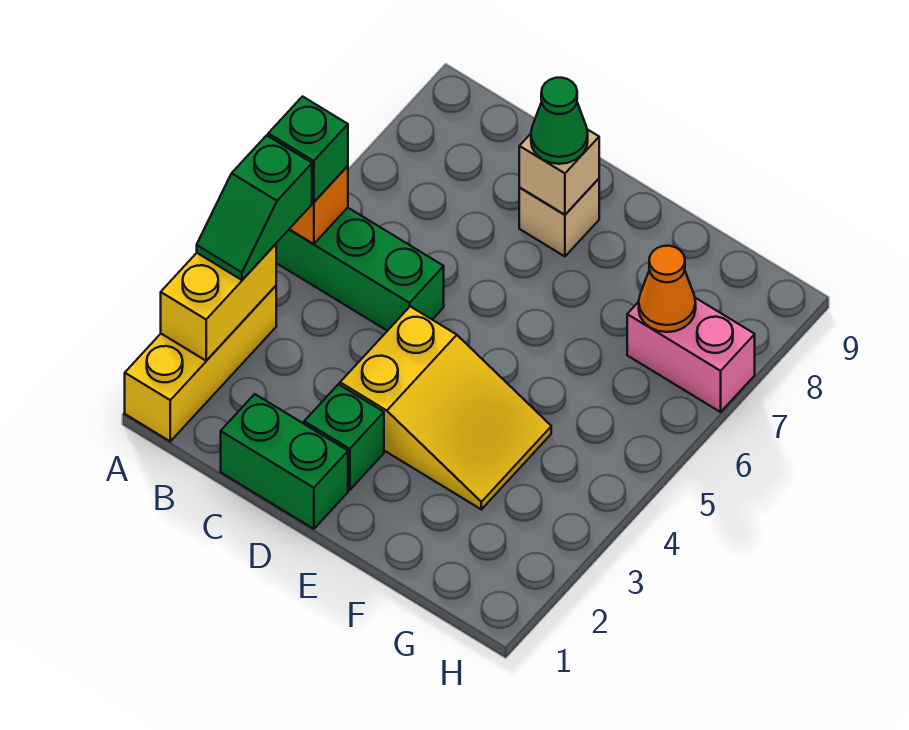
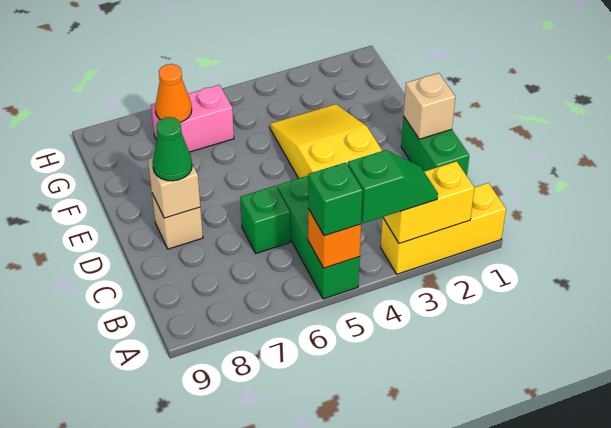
none -> tan brick D1 level 2
green brick D2 level 1 -> green brick C6 level 1
pink brick G7:H7 level 1 -> pink brick G6:G7 level 1

